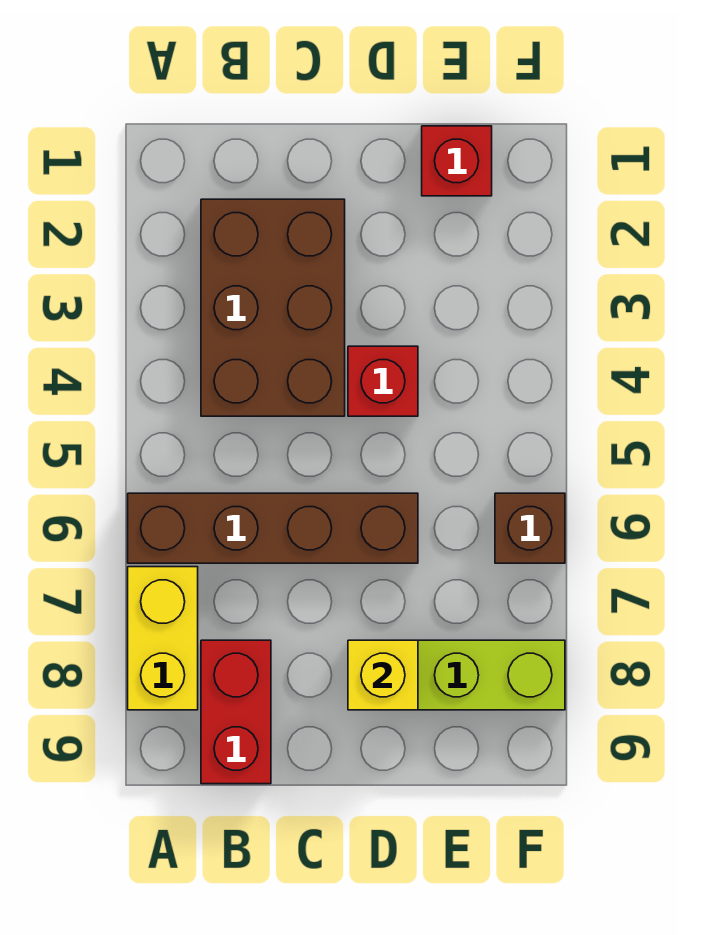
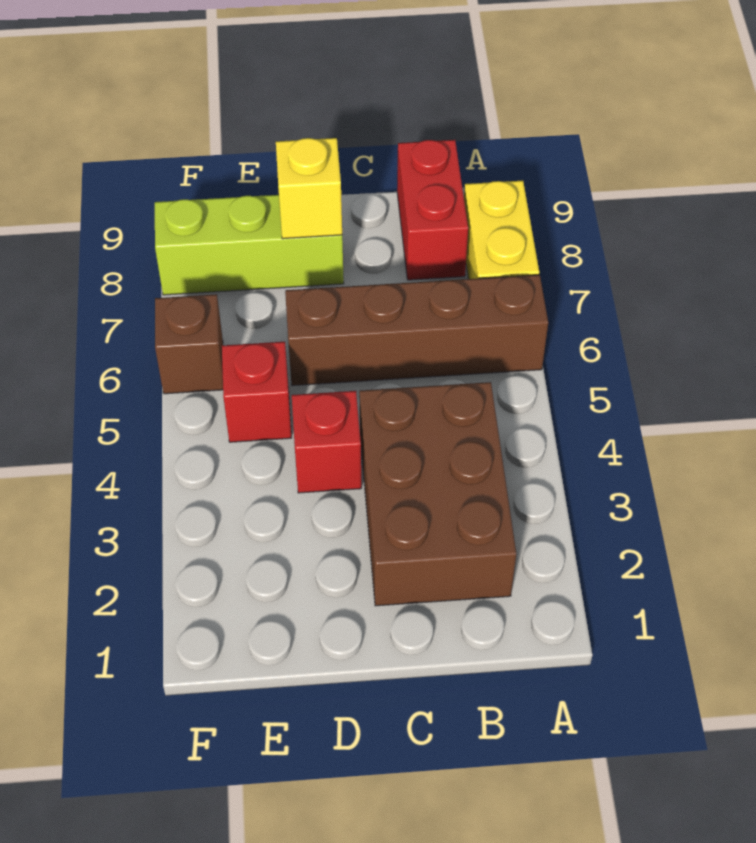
red brick E1 level 1 -> red brick E5 level 1

